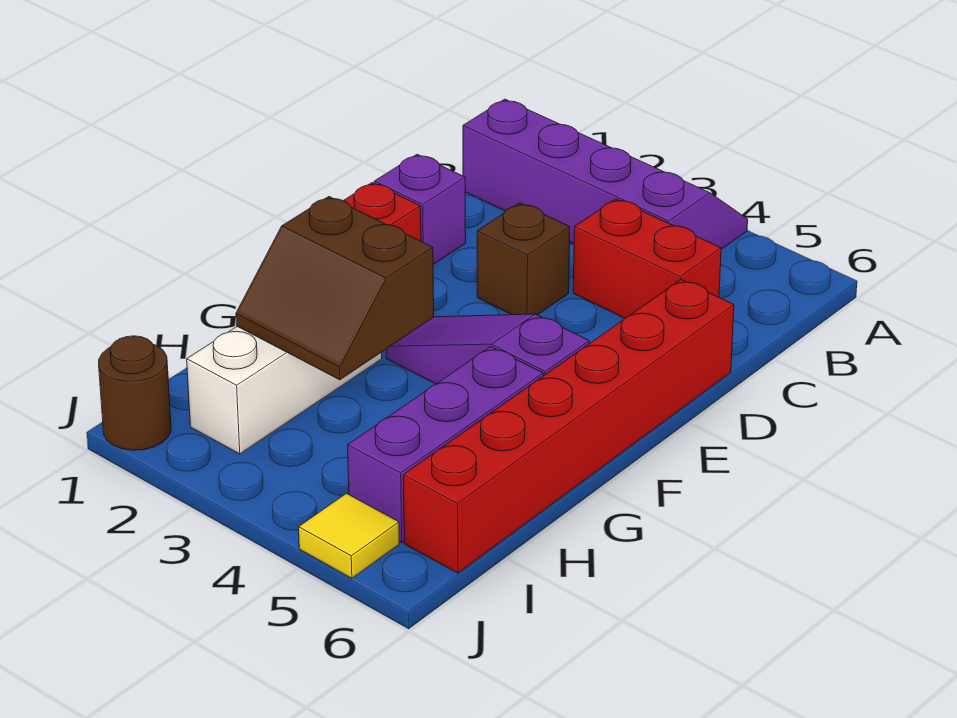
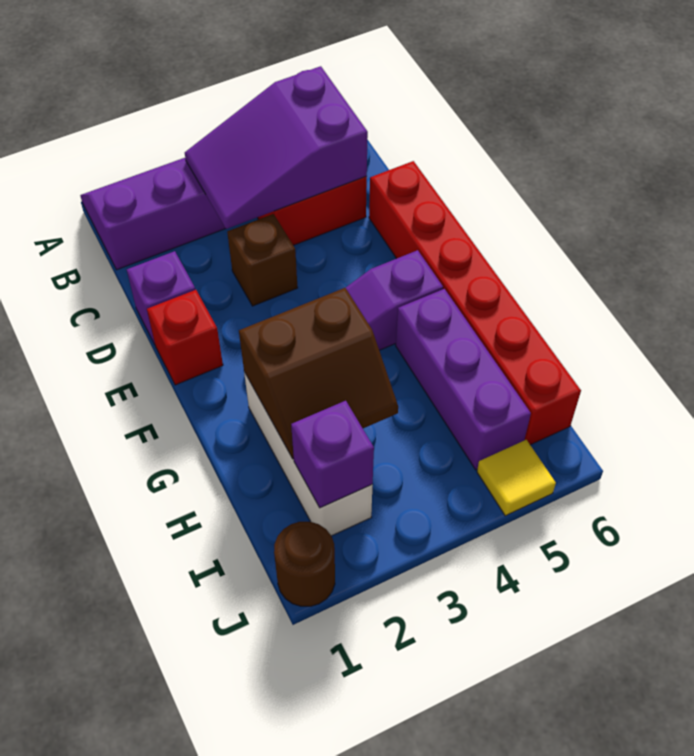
none -> purple slope B3:C5 level 2 top 5
none -> purple brick I2 level 2

